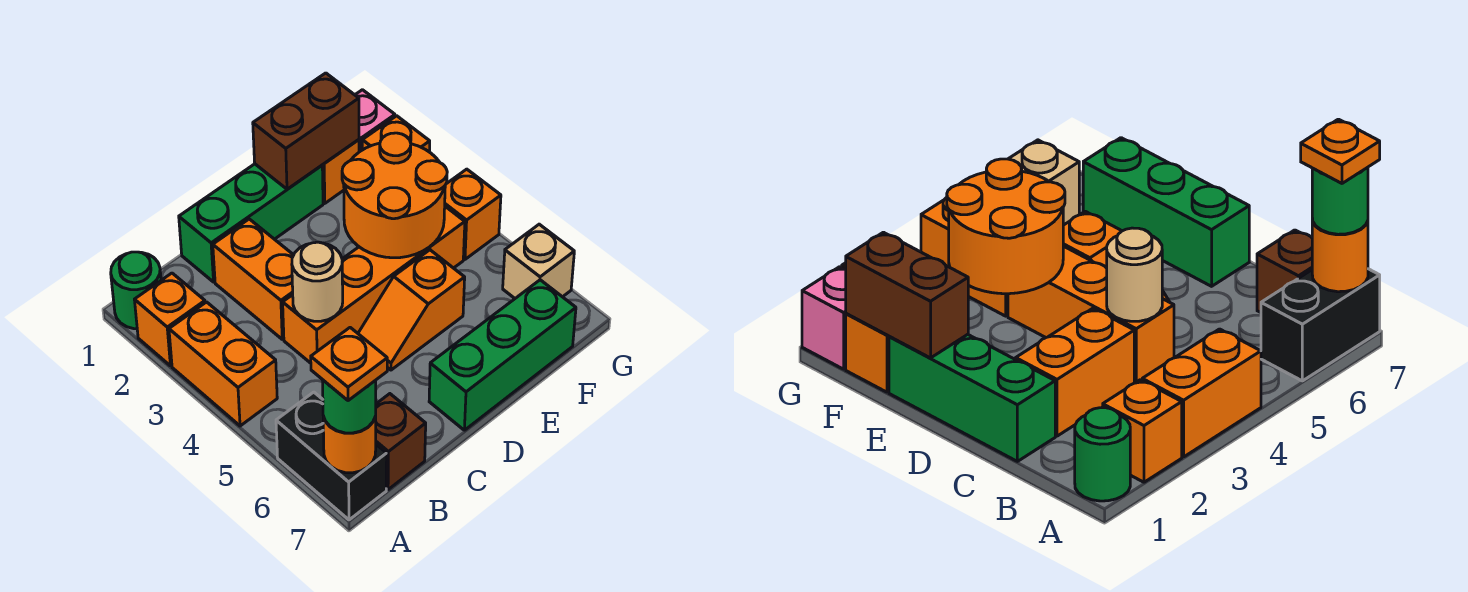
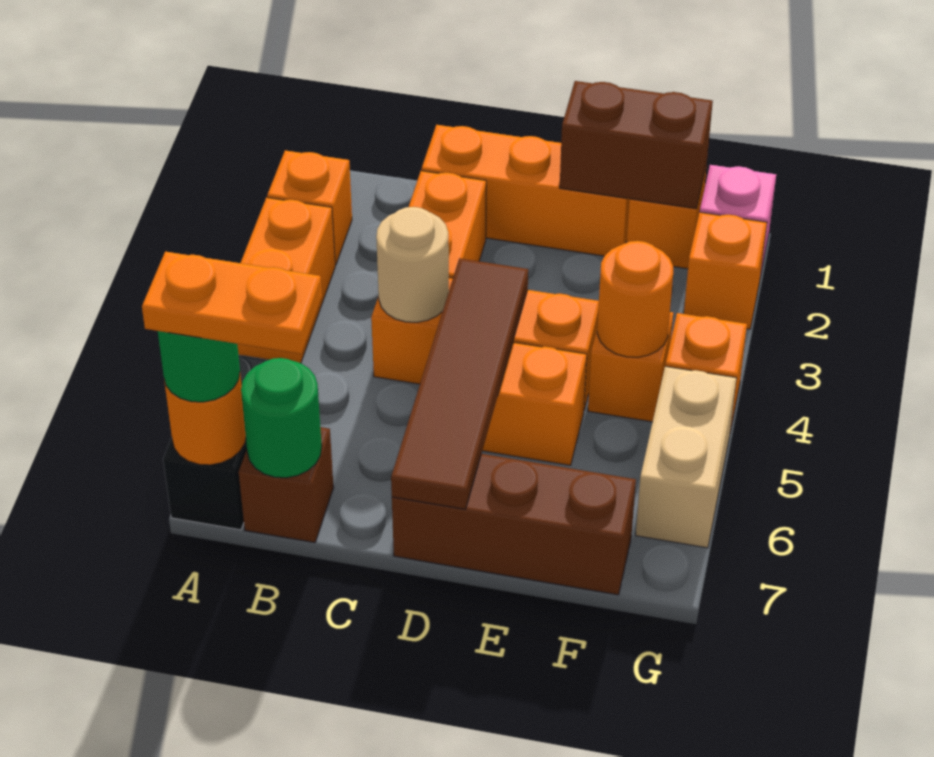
green round brick A1 level 1 -> green round brick B7 level 2
orange plate A7 level 4 -> orange plate A7:B7 level 4
green brick C1:E1 level 1 -> orange brick C1:E1 level 1
none -> brown tile D4:D7 level 2
green brick D7:F7 level 1 -> brown brick D7:F7 level 1
orange round brick E3:F4 level 2 -> orange round brick F4 level 2
tan brick G6 level 1 -> tan brick G5:G6 level 1

